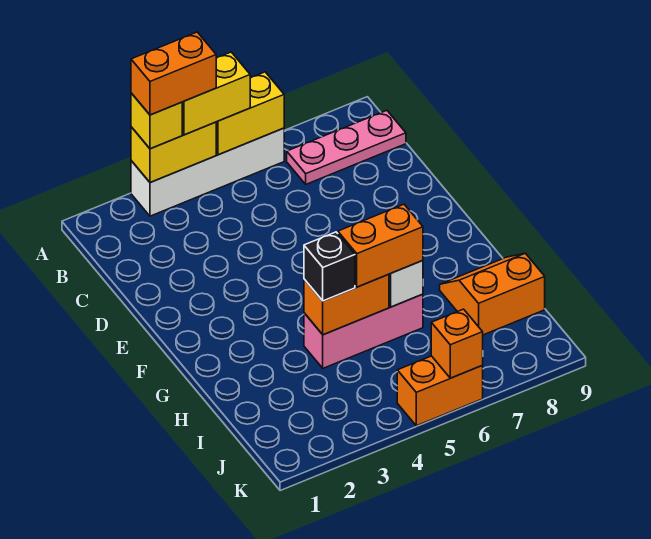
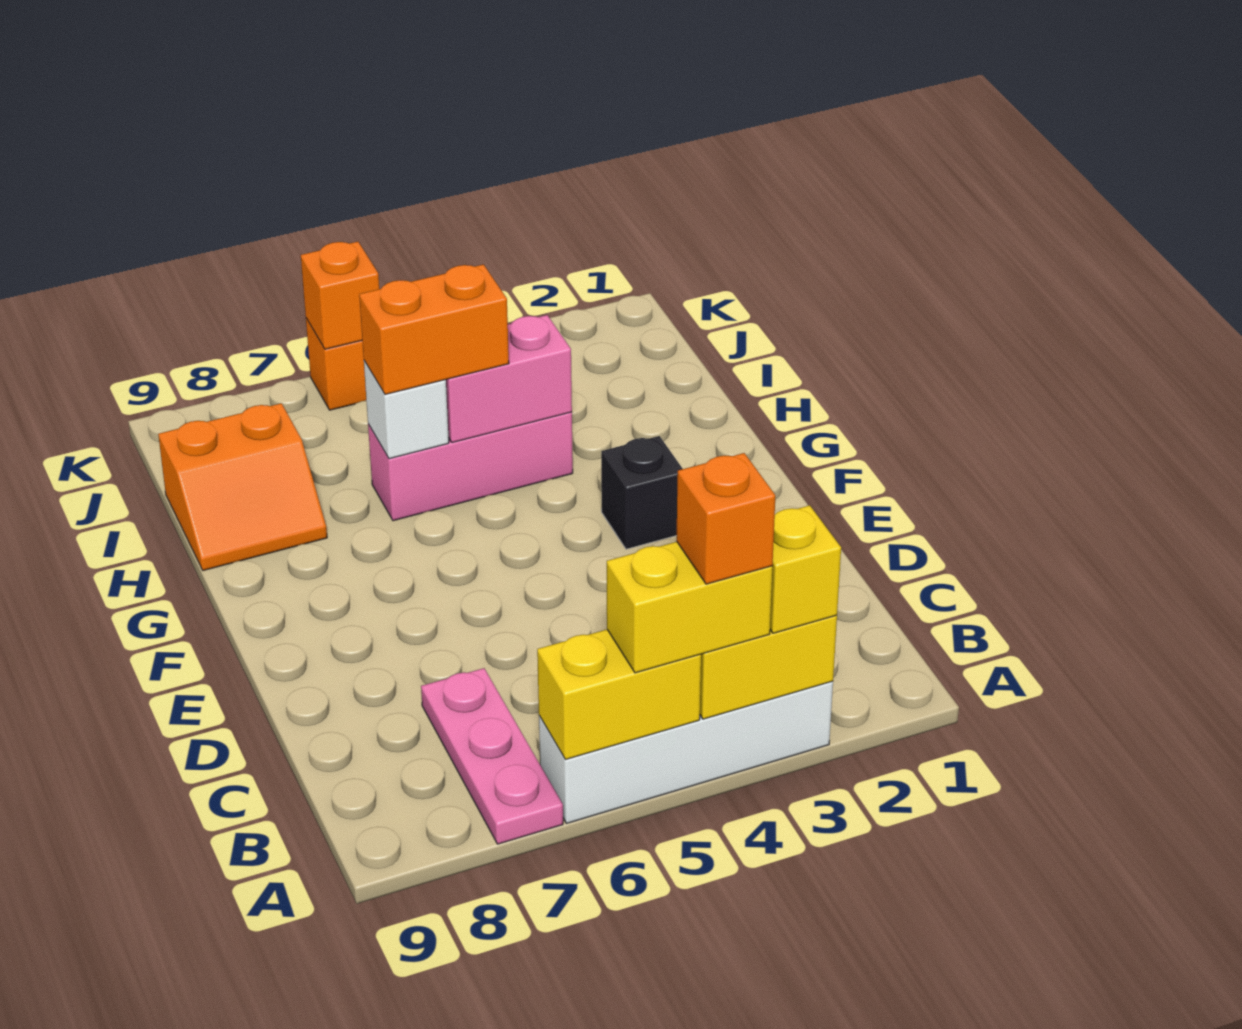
orange brick A3:A4 level 4 -> orange brick A4 level 4
pink plate B7:B9 level 1 -> pink plate A7:C7 level 1
orange brick H4:H5 level 2 -> pink brick H4:H5 level 2
black brick H4 level 3 -> black brick F3 level 1

